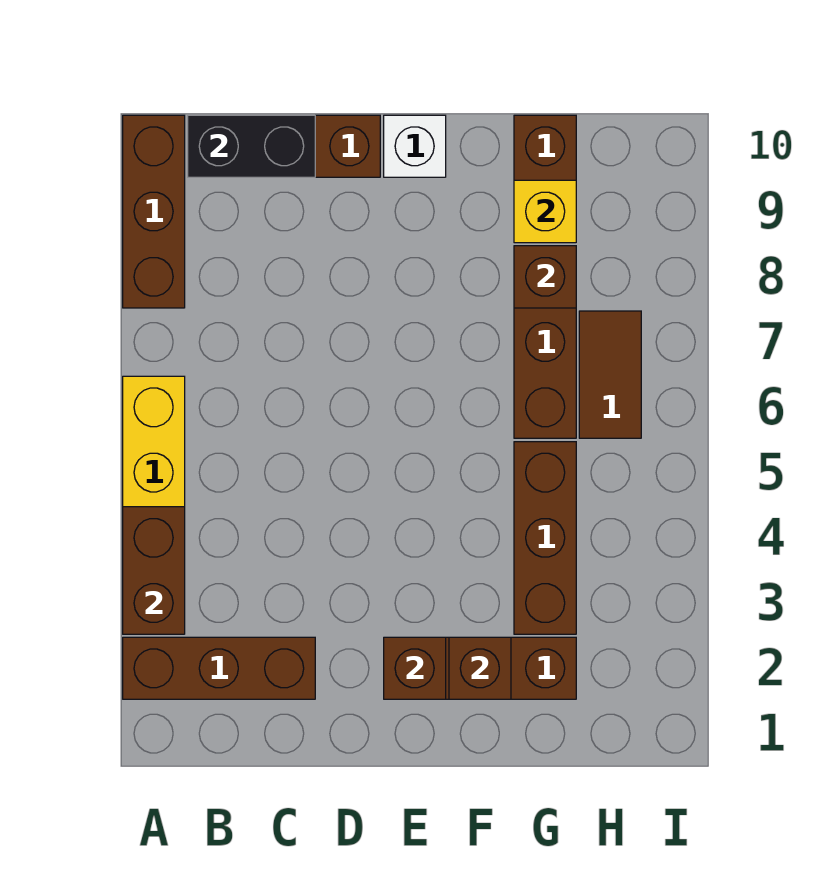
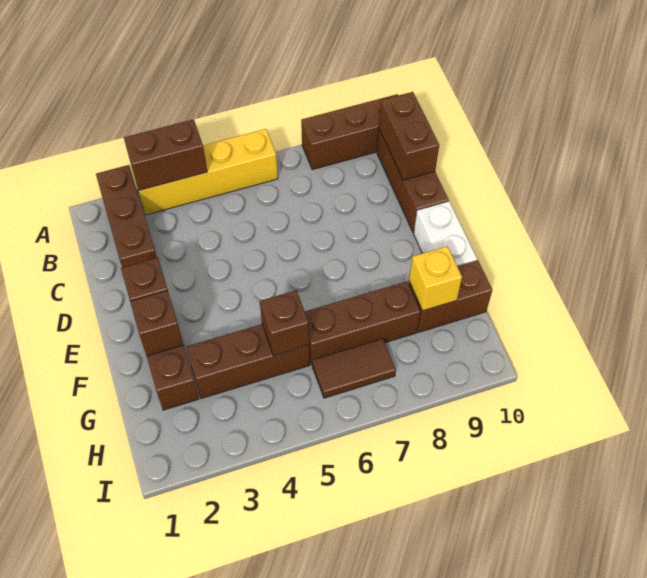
black brick B10:C10 level 2 -> brown brick B10:C10 level 2
white brick E10 level 1 -> white brick E10:F10 level 1
brown brick G8 level 2 -> brown brick G5 level 2

